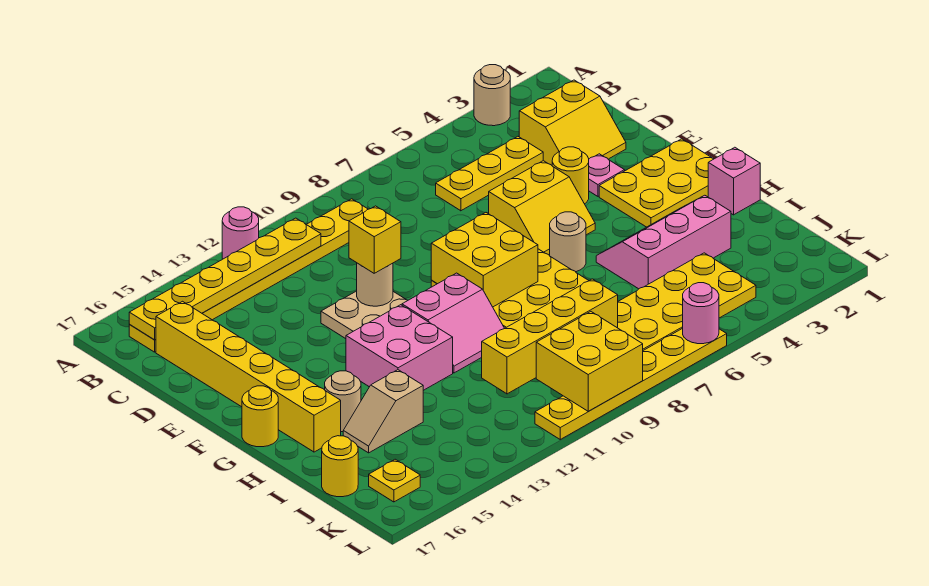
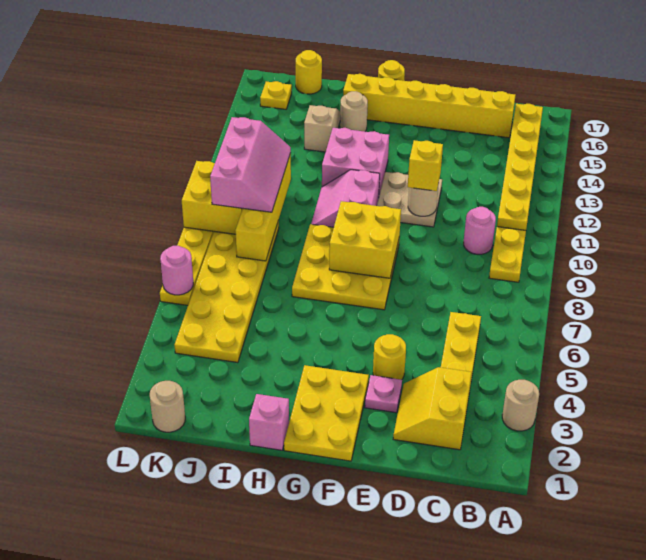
pink round brick A12 level 1 -> pink round brick C10 level 1
yellow slope E5:F6 level 1 top E -> none
tan round brick G6 level 1 -> tan round brick K1 level 1
pink slope H3:I5 level 1 top I -> pink slope J9:K11 level 3 top K

